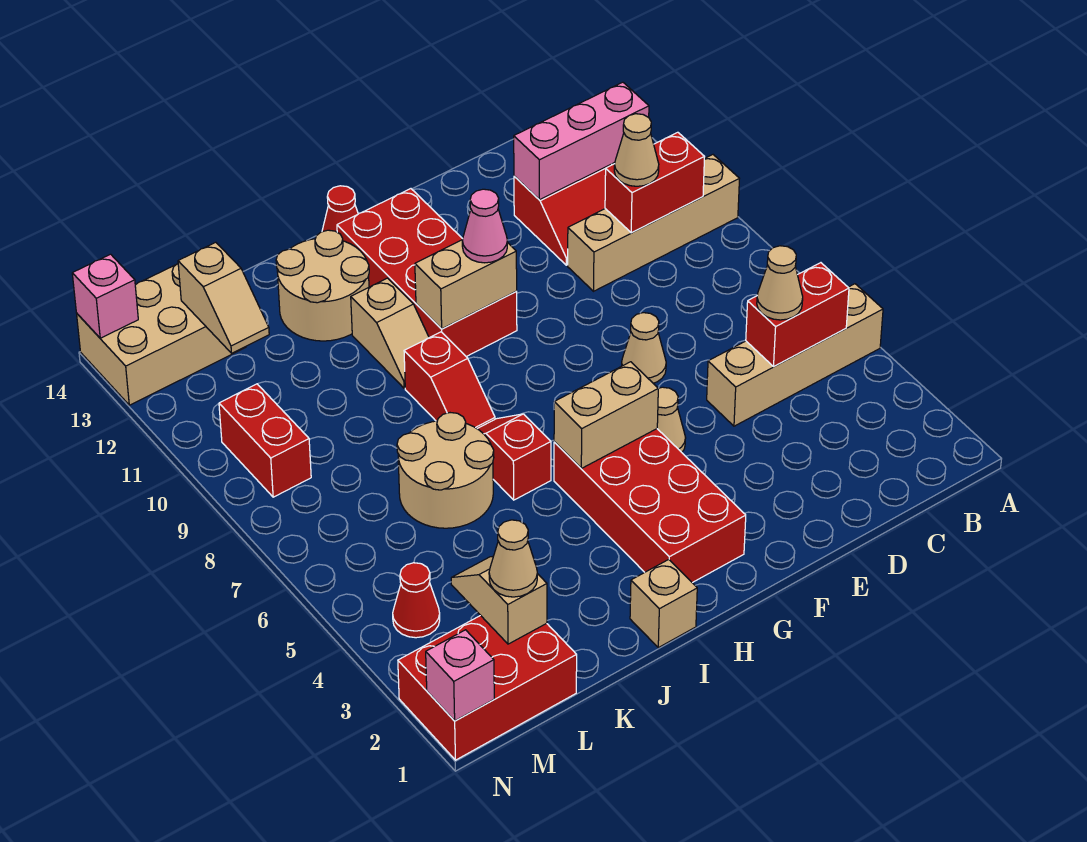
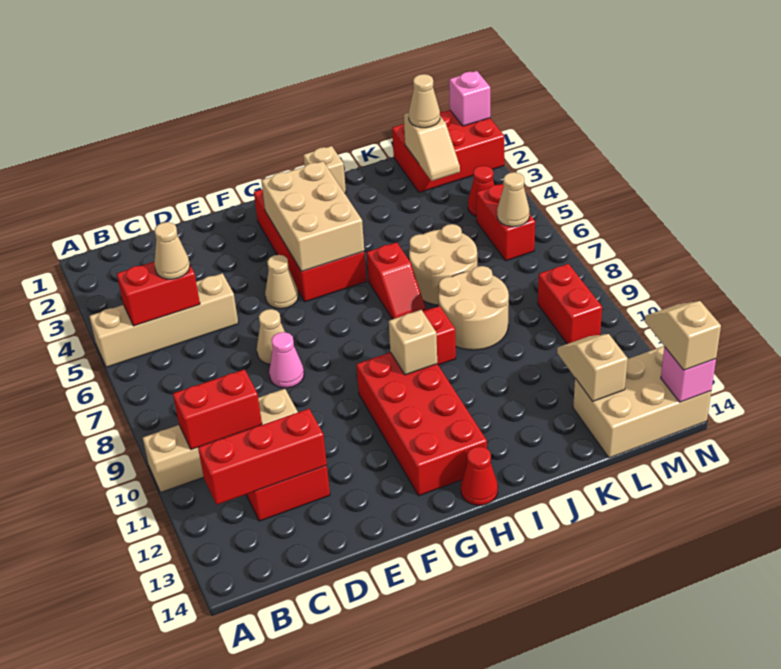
pink brick B12:D12 level 2 -> red brick B12:D12 level 2
tan cone C10 level 3 -> tan cone M6 level 2
tan brick G5:H5 level 2 -> tan brick G3:H5 level 2
tan brick G10:H10 level 2 -> tan brick H10 level 2
pink cone G10 level 3 -> pink cone E8 level 1
tan slope I10:I11 level 1 top 11 -> tan slope N13:N14 level 3 top 14
tan round brick I12:J13 level 1 -> tan round brick J8:K9 level 1
none -> red brick M5:M6 level 1

